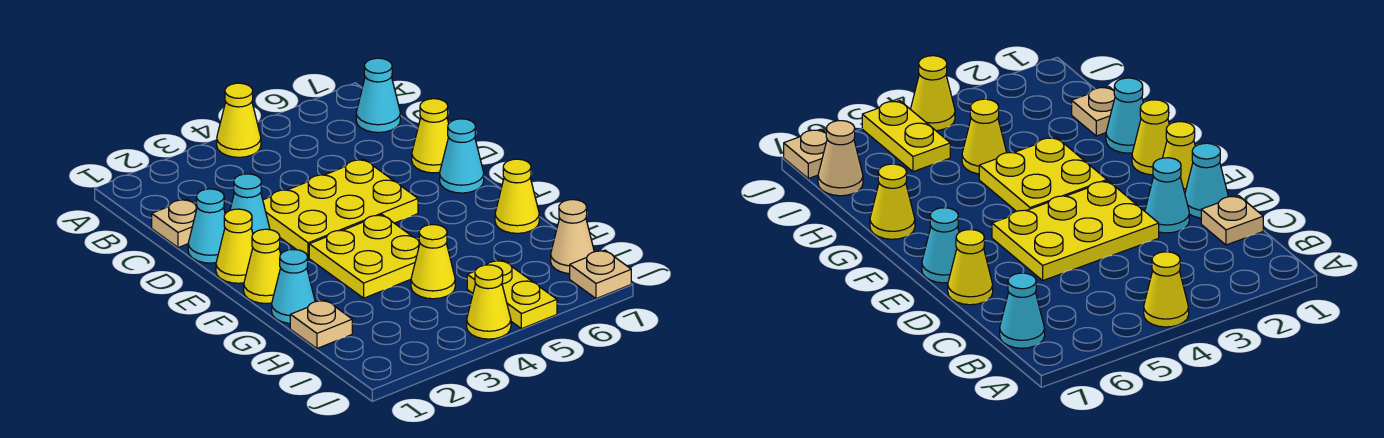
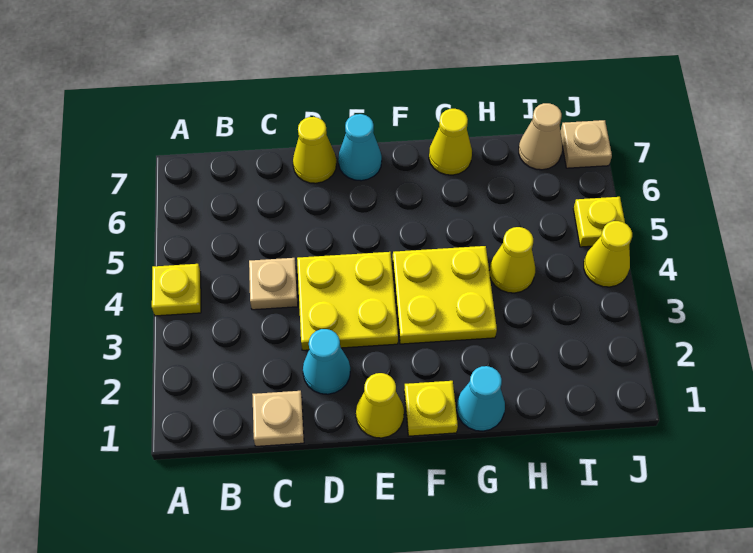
yellow cone A4 level 1 -> yellow plate A4 level 1
cyan cone B7 level 1 -> none
cyan cone D1 level 1 -> none
yellow plate D3:E5 level 1 -> yellow plate D3:E4 level 1
yellow cone F1 level 1 -> yellow plate F1 level 1
tan plate H1 level 1 -> tan plate C4 level 1
yellow plate I5:J5 level 1 -> yellow plate J5 level 1

